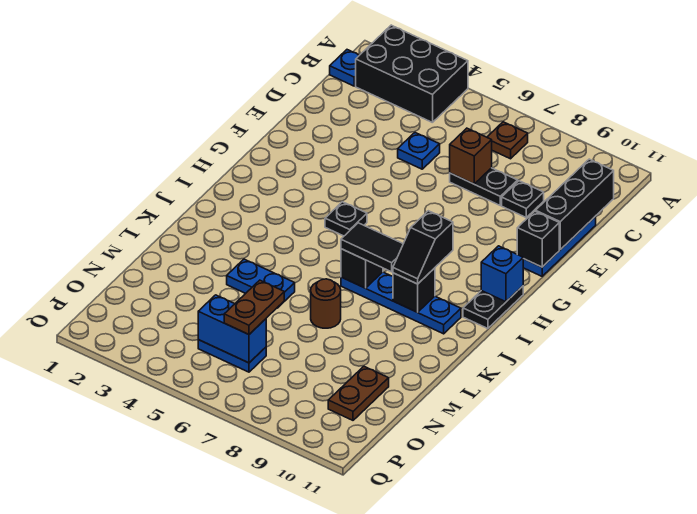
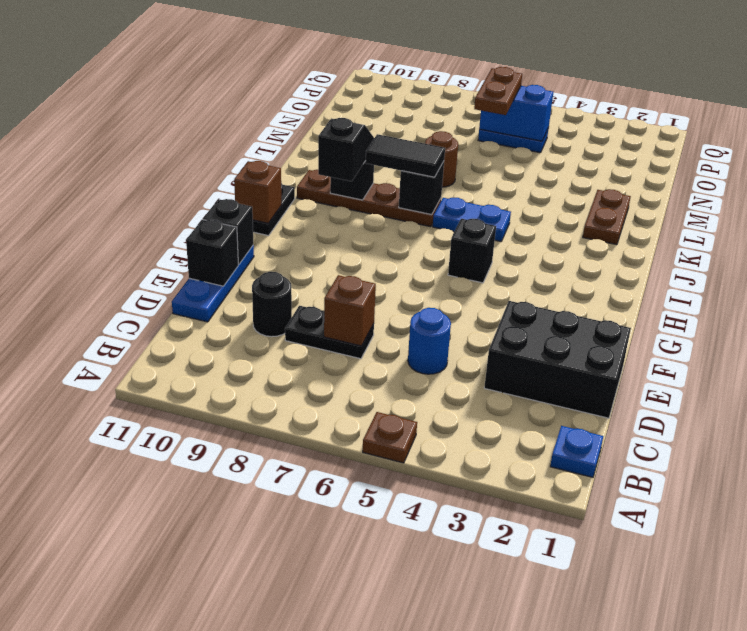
black brick A2:B4 level 1 -> black brick D1:E3 level 1
brown plate B7 level 1 -> brown plate A5 level 1
black brick C11:E11 level 2 -> black brick E11 level 2
blue plate D5 level 1 -> blue round brick D5 level 1
black plate D9 level 1 -> black round brick D9 level 1
black plate H5 level 1 -> black brick H5 level 1
blue brick H11 level 2 -> brown brick H11 level 2
blue plate J7:J10 level 1 -> brown plate J7:J10 level 1
blue plate L4:L5 level 1 -> blue plate J5:J6 level 1
brown plate N10:O10 level 1 -> brown plate K2:L2 level 1

